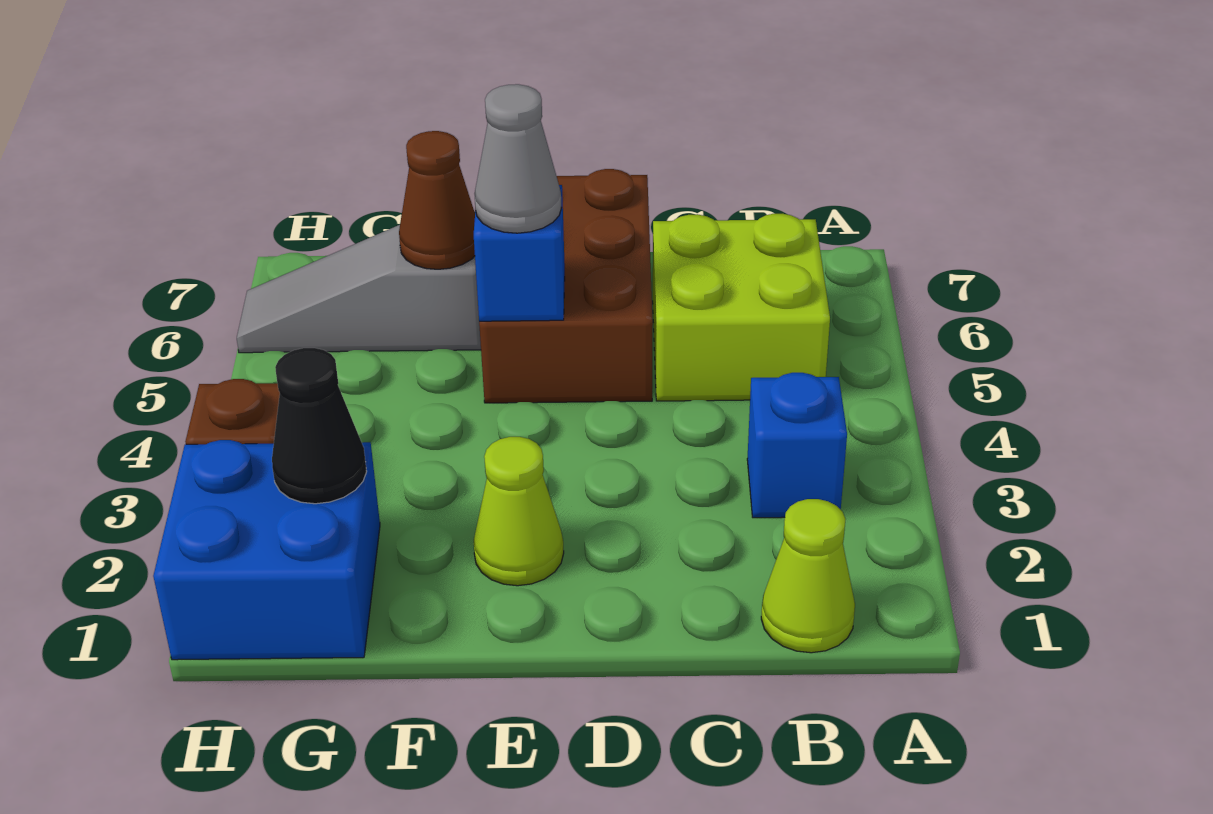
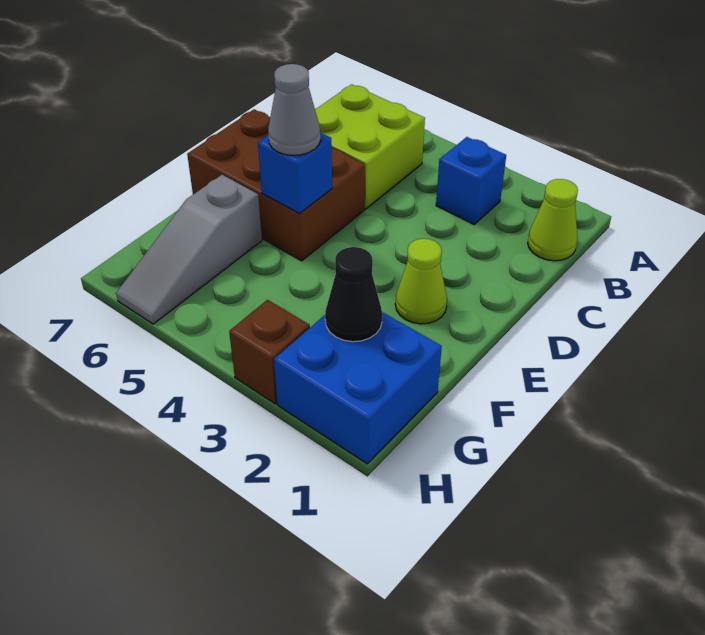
brown cone F6 level 2 -> none

